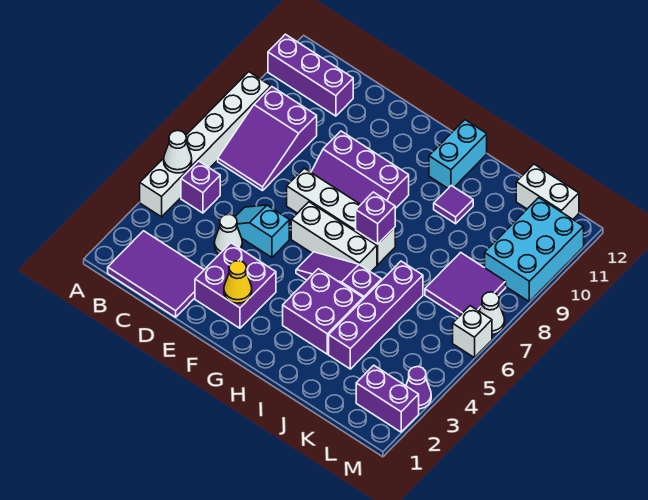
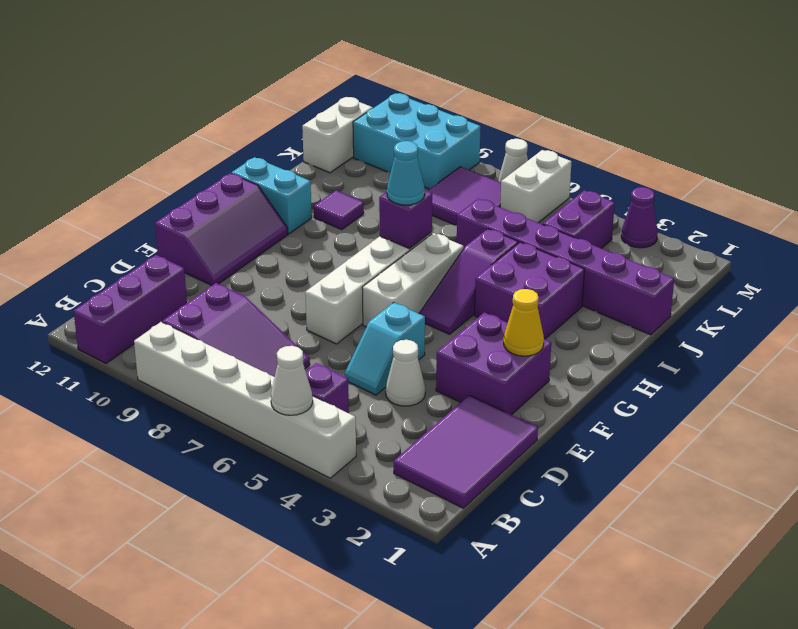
purple slope E8:G9 level 1 top 9 -> purple slope E11:G12 level 1 top 12
none -> cyan cone H7 level 3
purple brick J3:J6 level 1 -> purple brick J1:J6 level 1
purple brick L2:M2 level 1 -> purple brick K4:L4 level 1
white brick M6 level 1 -> white brick L6:M6 level 1

